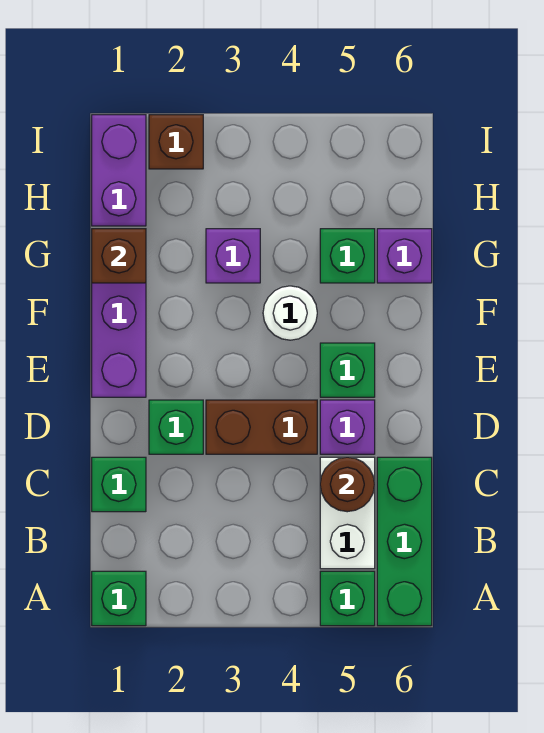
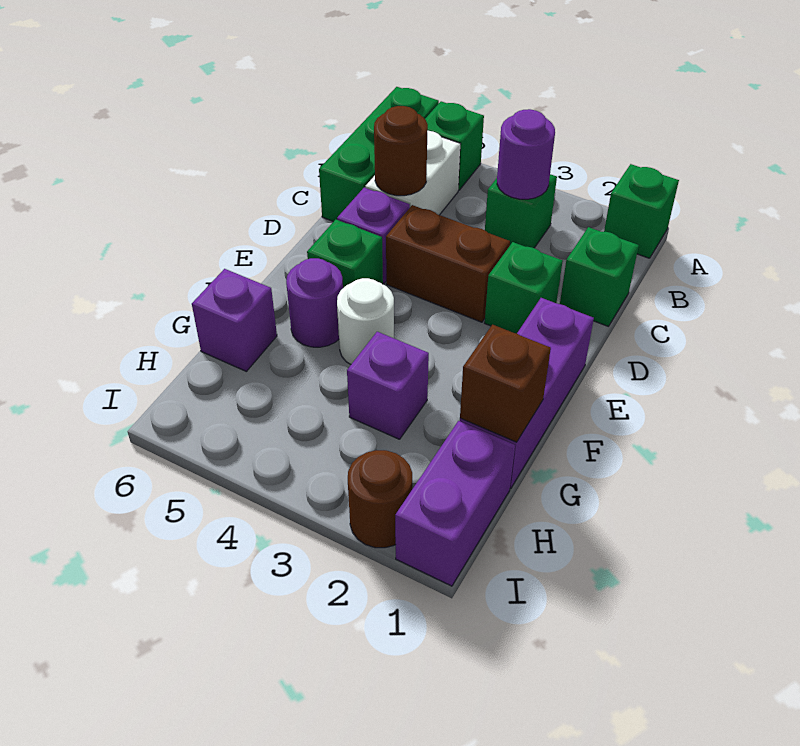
none -> purple round brick B3 level 2
none -> purple round brick F5 level 1
green brick G5 level 1 -> green brick B3 level 1
brown brick I2 level 1 -> brown round brick I2 level 1

